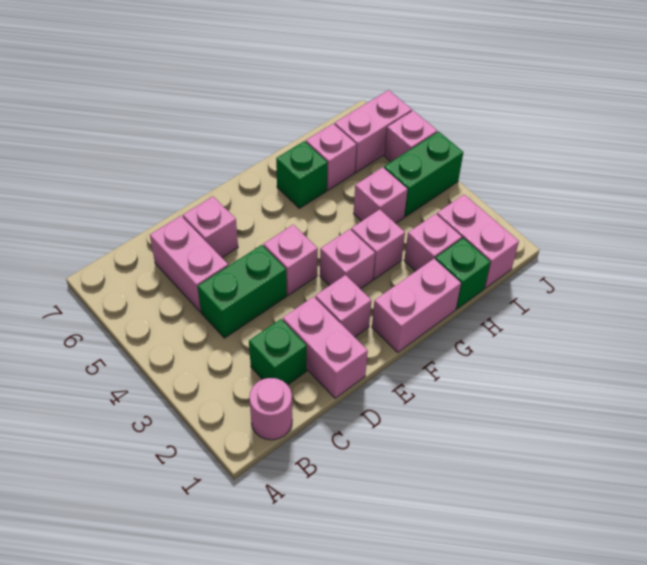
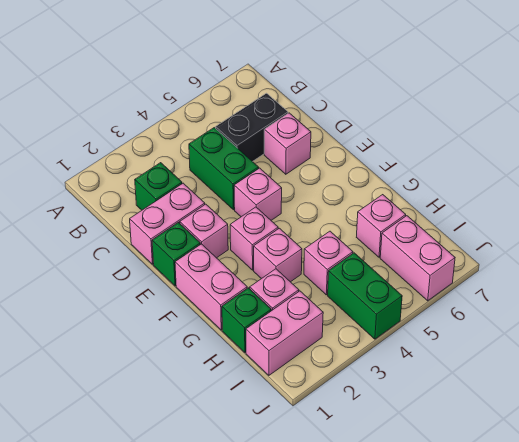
pink round brick B1 level 1 -> none
pink brick C5:C6 level 1 -> black brick C5:C6 level 1
green brick G6 level 1 -> green brick E1 level 1
pink brick J5 level 1 -> none

